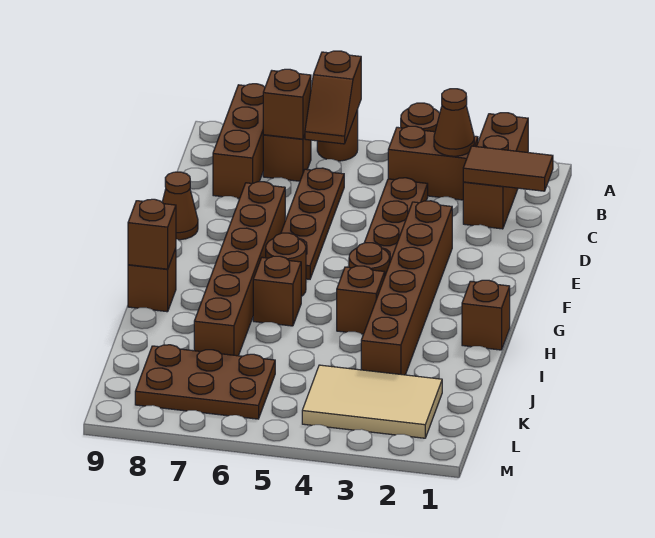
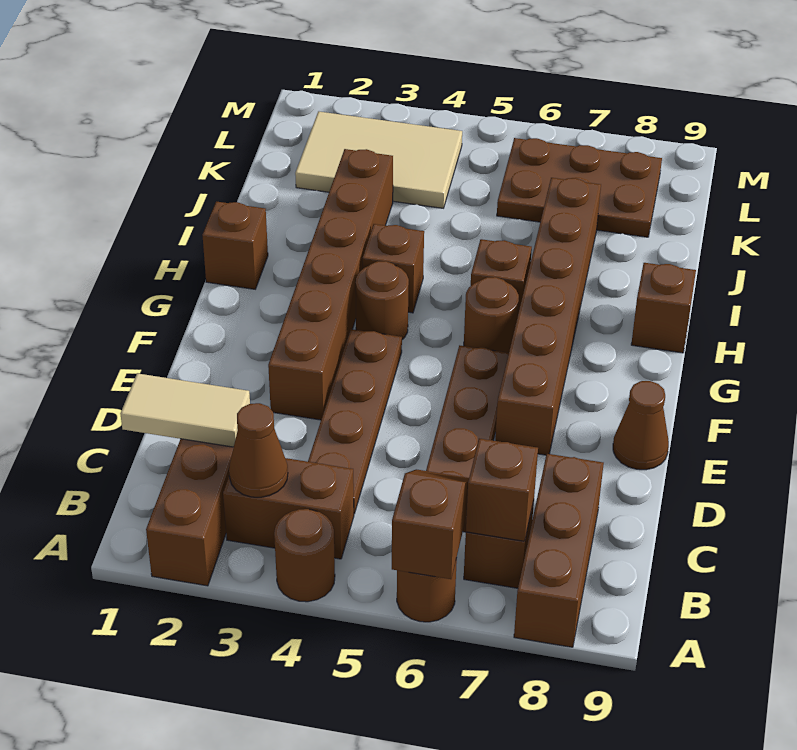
brown tile C1:C2 level 2 -> tan tile C1:C2 level 2
brown brick H9 level 2 -> none

